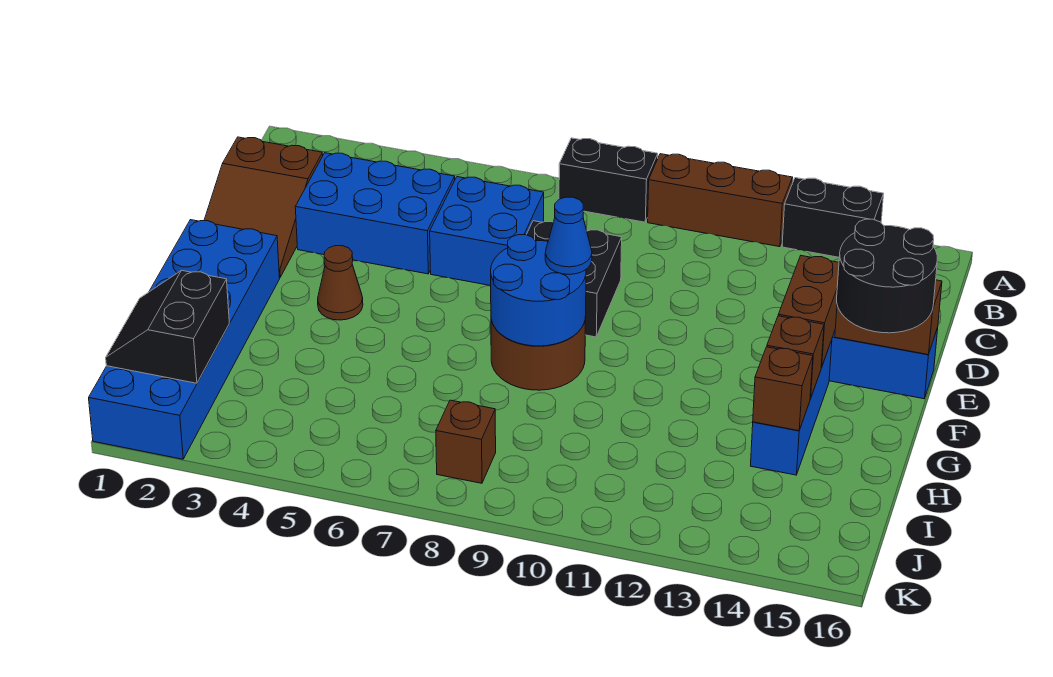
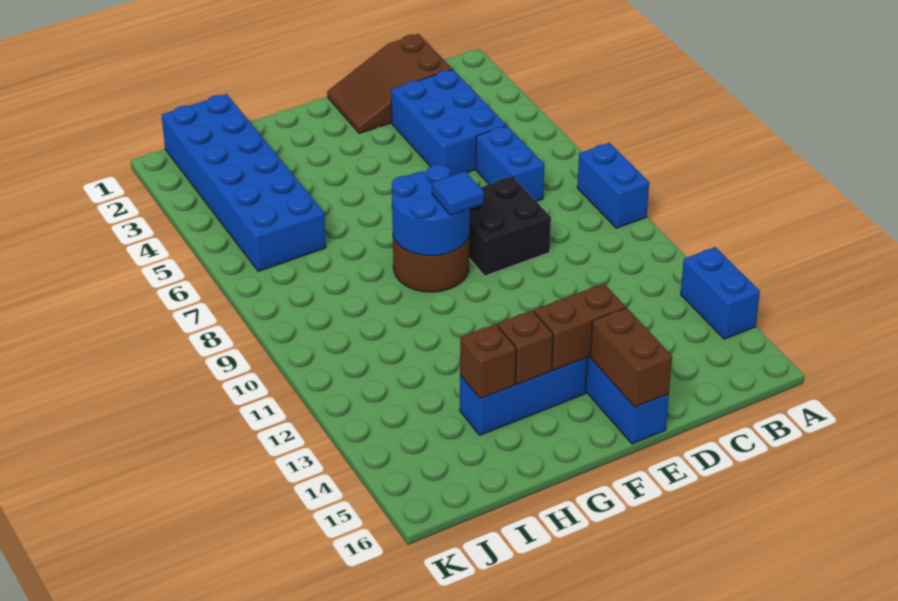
black brick A8:A9 level 1 -> blue brick A8:A9 level 1
brown brick A10:A12 level 1 -> none
black brick A13:A14 level 1 -> blue brick A13:A14 level 1
blue brick C6:D7 level 1 -> blue brick C6:C7 level 1
black round brick E15:F16 level 3 -> none
blue brick F1:K2 level 1 -> blue brick I1:J6 level 1
brown cone F4 level 1 -> none
blue cone F9 level 3 -> blue tile F9 level 3
black slope I1:J2 level 2 top 2 -> none
brown brick J8 level 1 -> none

